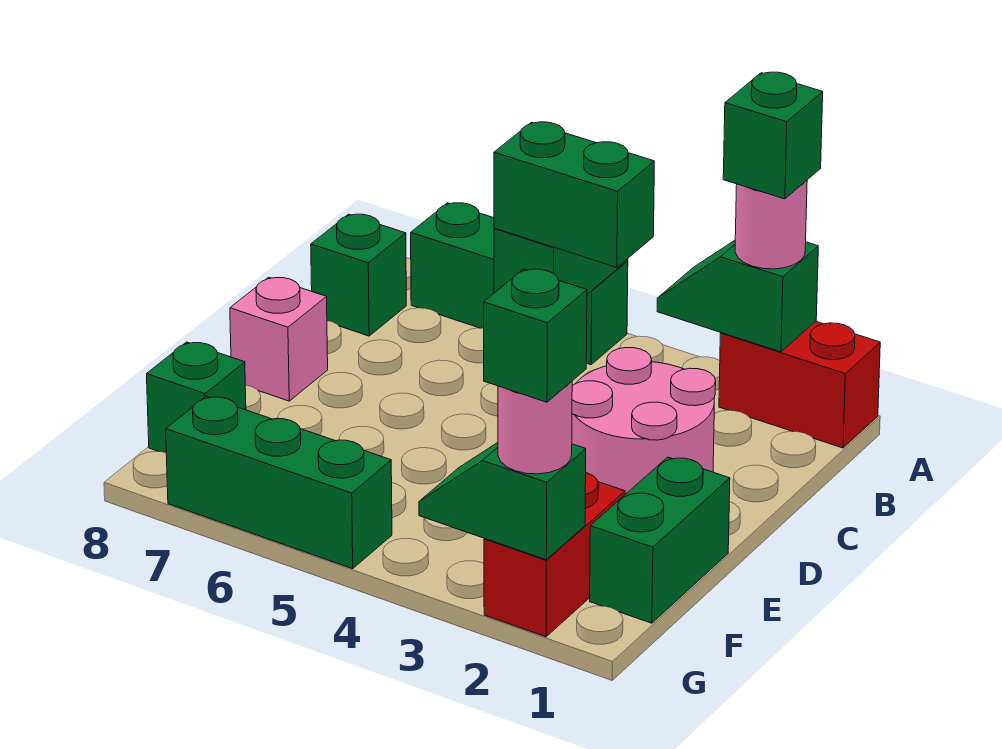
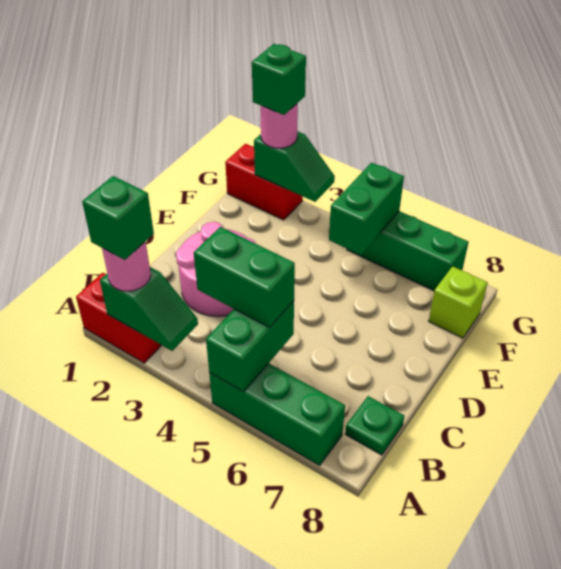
green brick B8 level 1 -> green plate B8 level 1
pink brick D8 level 1 -> none
green brick E1:F1 level 1 -> green brick F5:G5 level 2
red brick F2:G2 level 1 -> red brick G1:G2 level 1
green brick F8 level 1 -> lime brick F8 level 1

